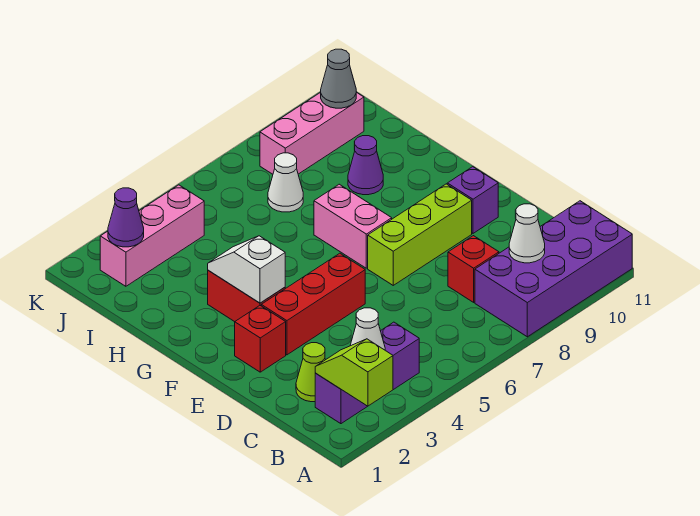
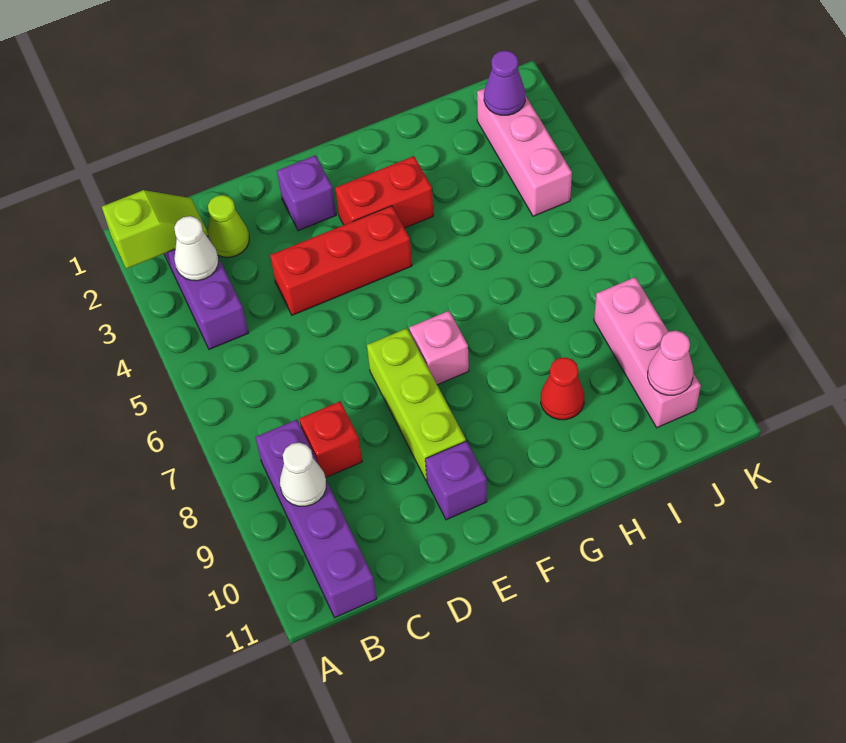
purple brick A8:B11 level 1 -> purple brick B8:B11 level 1
red brick E2 level 1 -> purple brick E2 level 1
red brick E3:E5 level 1 -> red brick D4:F4 level 1
white slope F3:G3 level 2 top F -> none
pink brick F7:G7 level 1 -> pink brick F7 level 1
purple cone H9 level 1 -> red cone H9 level 1
white cone I7 level 1 -> none
grey cone J10 level 2 -> pink cone J10 level 2

